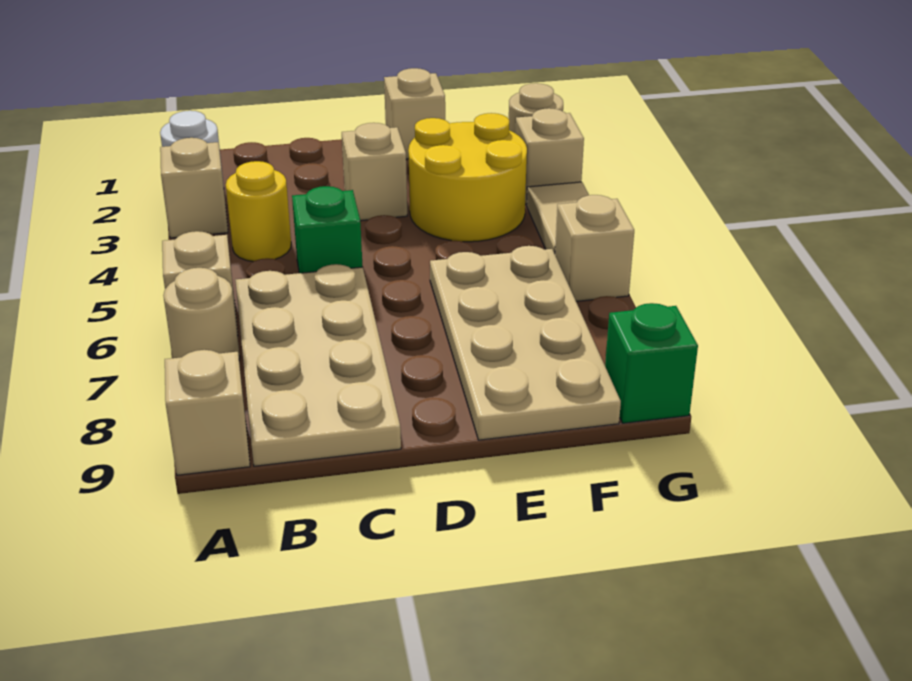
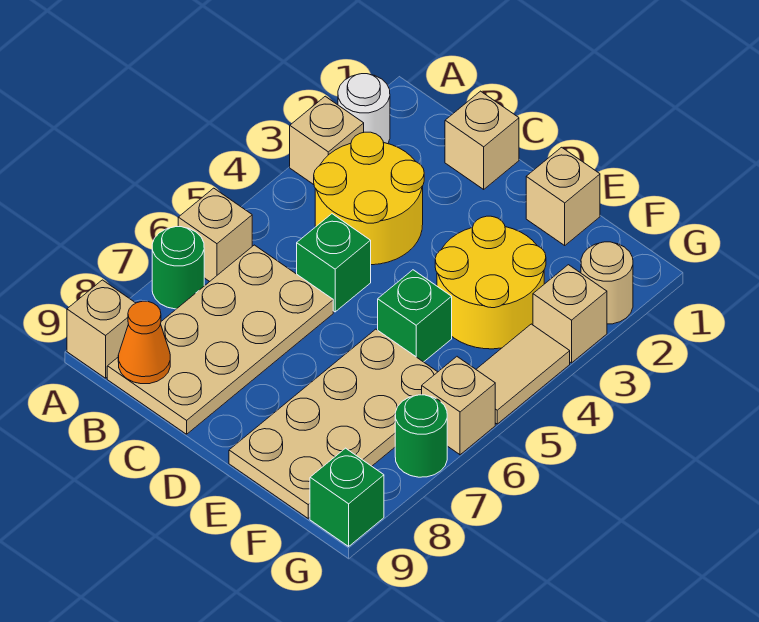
tan round brick A7 level 1 -> green round brick A7 level 1
yellow round brick B4 level 1 -> yellow round brick B3:C4 level 1
none -> orange cone B9 level 2
tan brick D3 level 1 -> tan brick C1 level 1
none -> green brick E5 level 1
none -> green round brick G7 level 1

